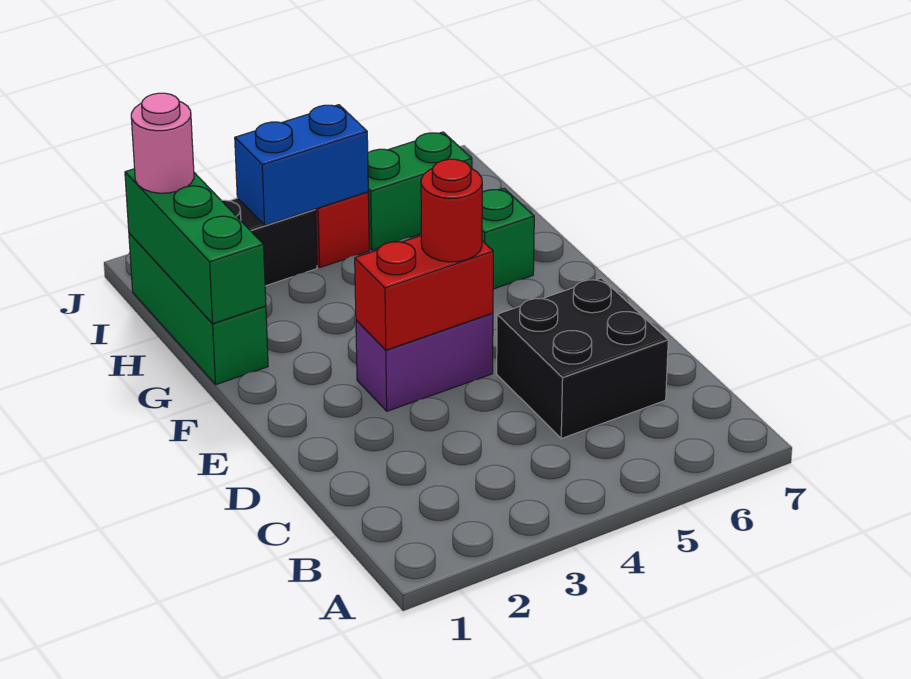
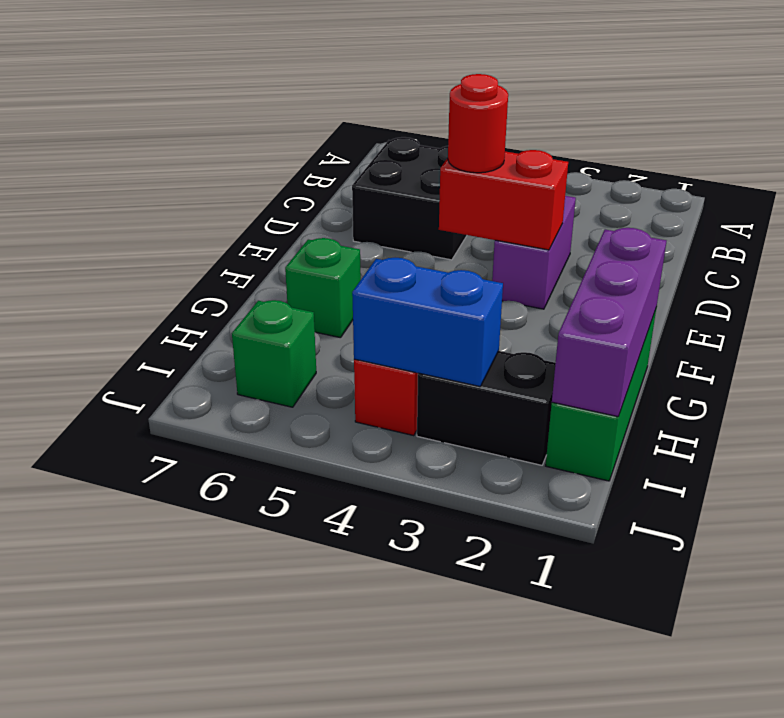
purple brick E3:E4 level 1 -> purple brick D3:E3 level 1
green brick G1:I1 level 2 -> purple brick G1:I1 level 2
pink round brick I1 level 3 -> none
green brick I5:I6 level 1 -> green brick I6 level 1

